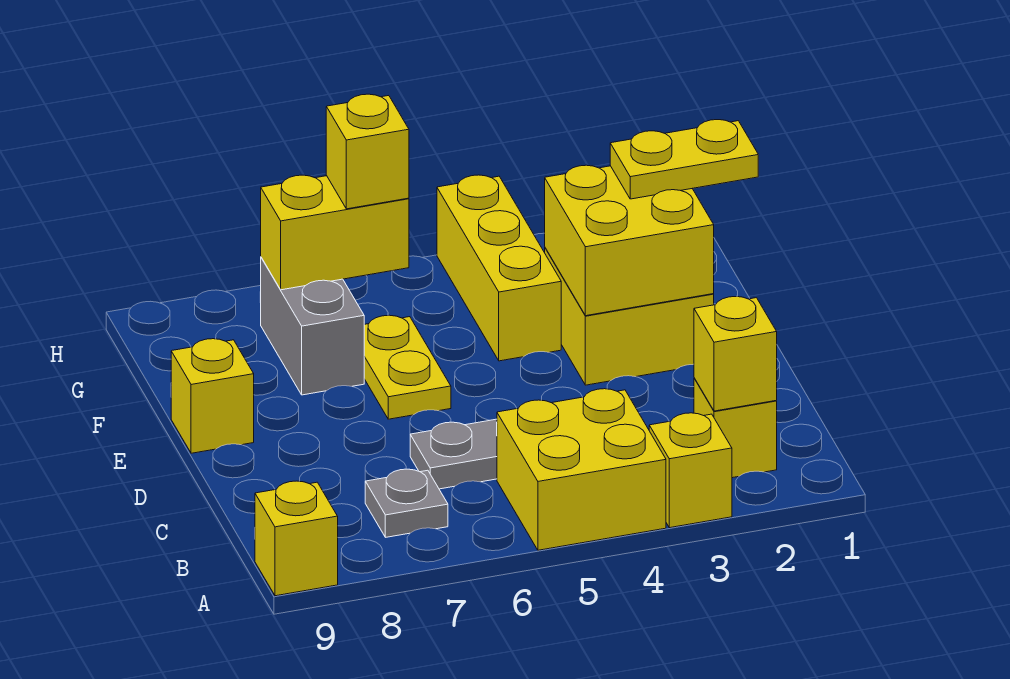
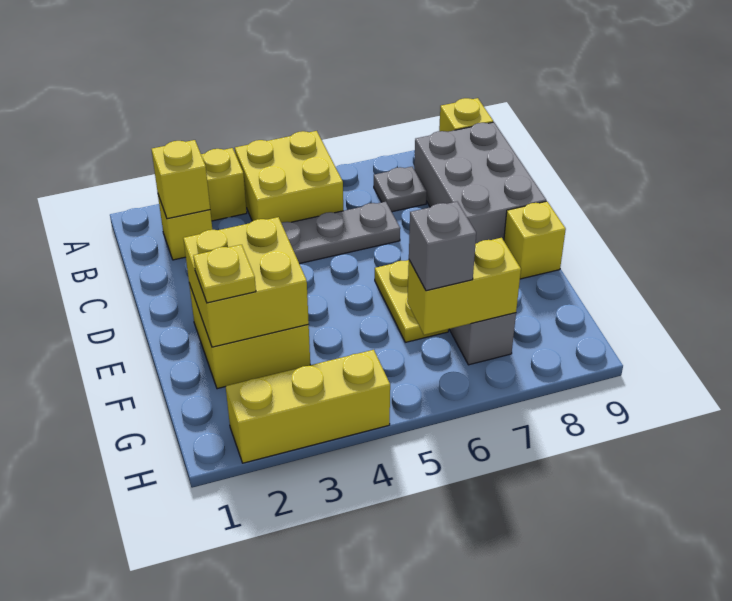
none -> grey brick B8:D9 level 1
yellow plate F1:F2 level 3 -> yellow plate F2 level 3
yellow brick F4:H4 level 1 -> yellow brick H2:H4 level 1
yellow brick G6 level 3 -> grey brick G6 level 3

